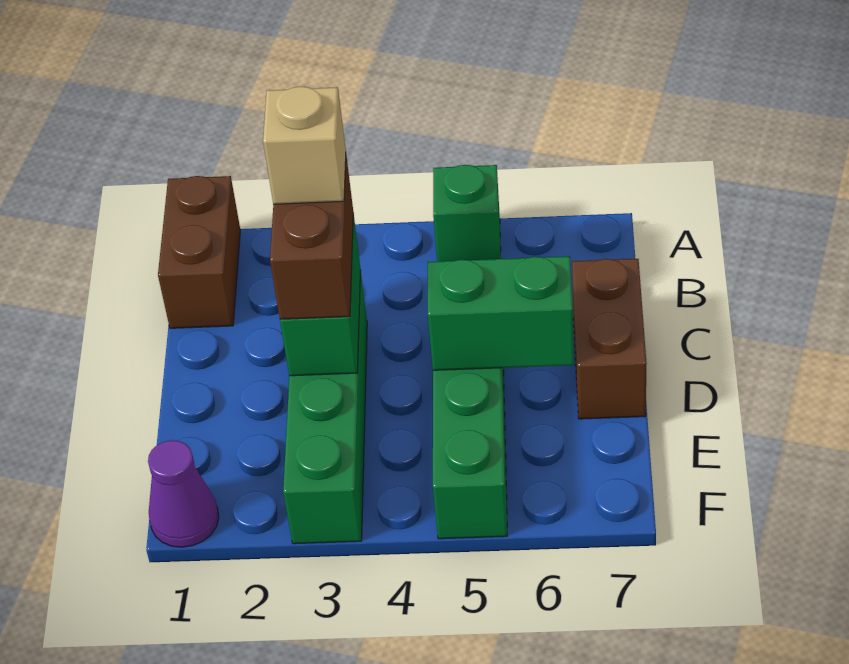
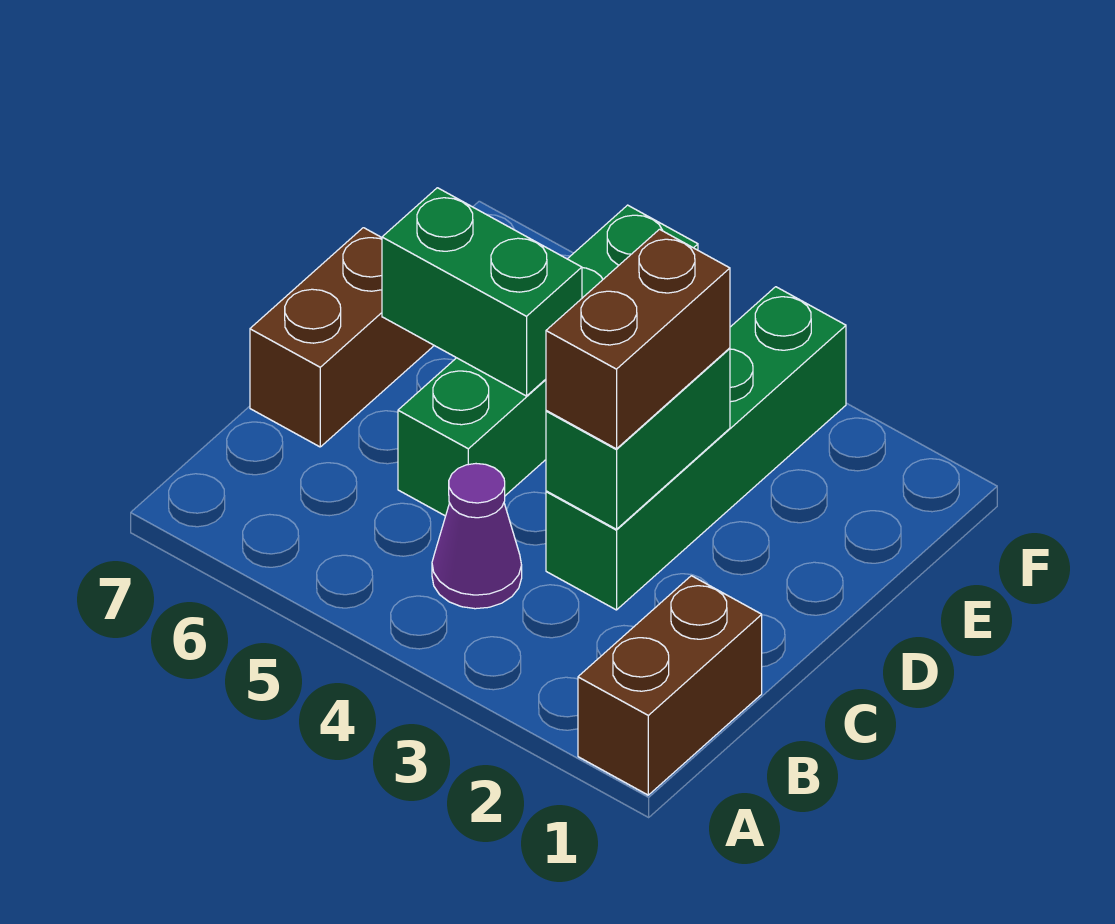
green brick A5 level 1 -> none
tan brick C3 level 4 -> none
purple cone F1 level 1 -> purple cone B4 level 1

